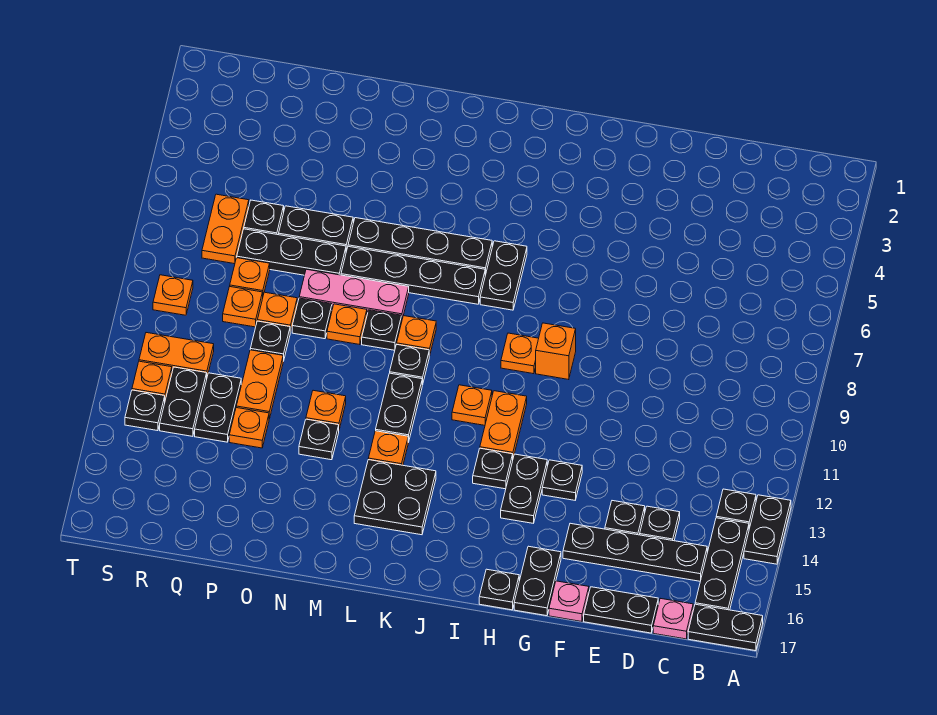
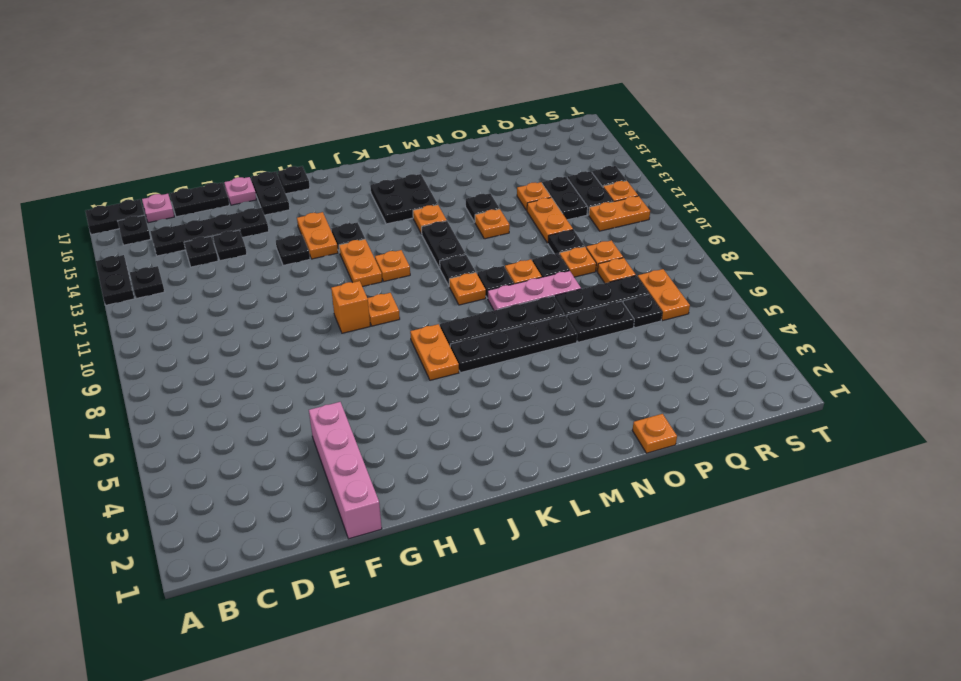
black plate B14:B16 level 1 -> black plate B16 level 1
none -> pink brick F1:F4 level 1
black plate H13:H14 level 1 -> orange plate H13:H14 level 1
black plate J6:J7 level 1 -> orange plate J6:J7 level 1
orange plate S9 level 1 -> orange plate O1 level 1

